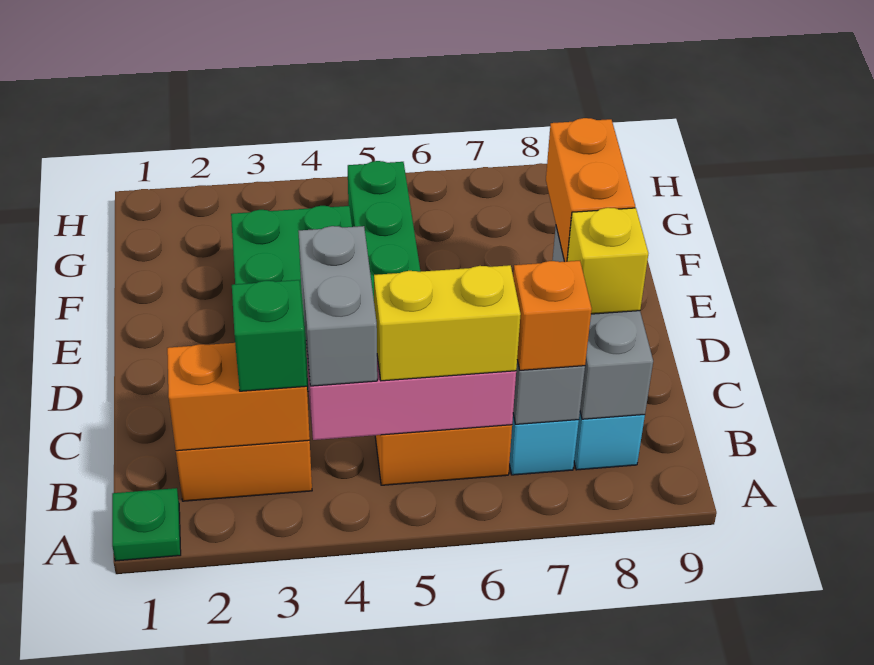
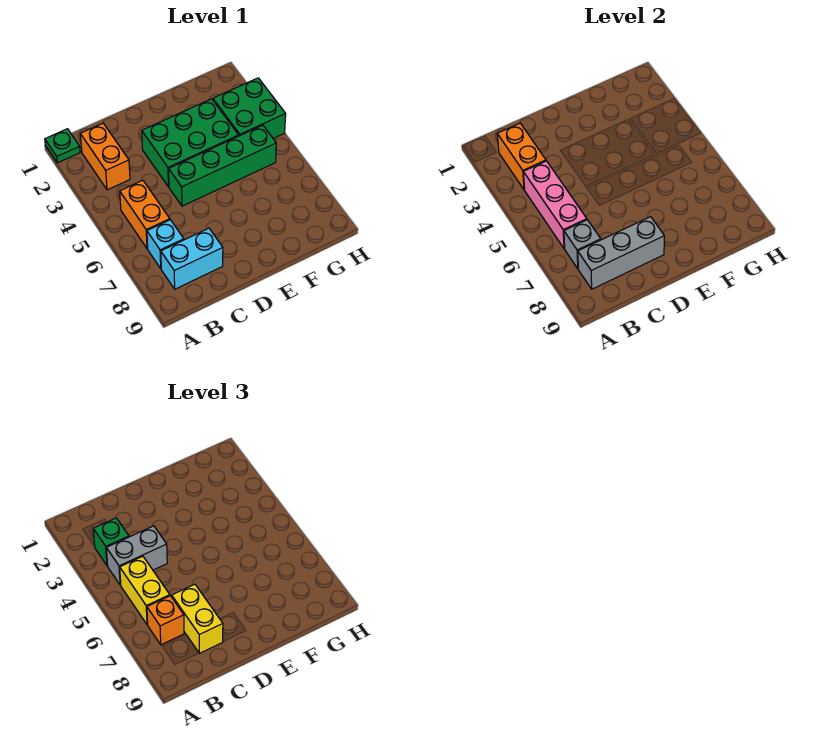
yellow brick C8 level 3 -> yellow brick C7:C8 level 3
orange brick D8:E8 level 3 -> none
none -> green brick G3:H4 level 1

